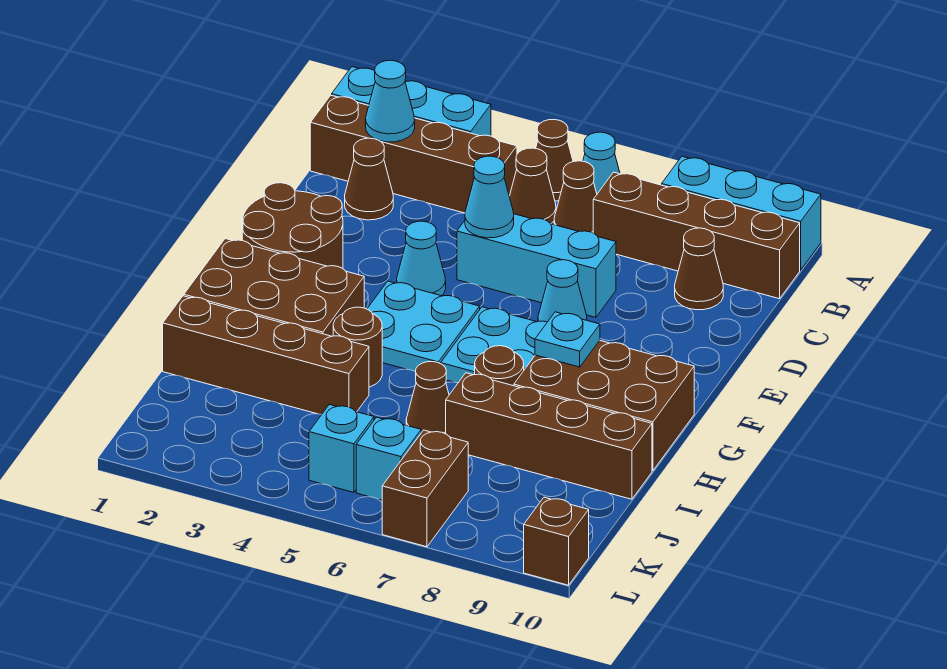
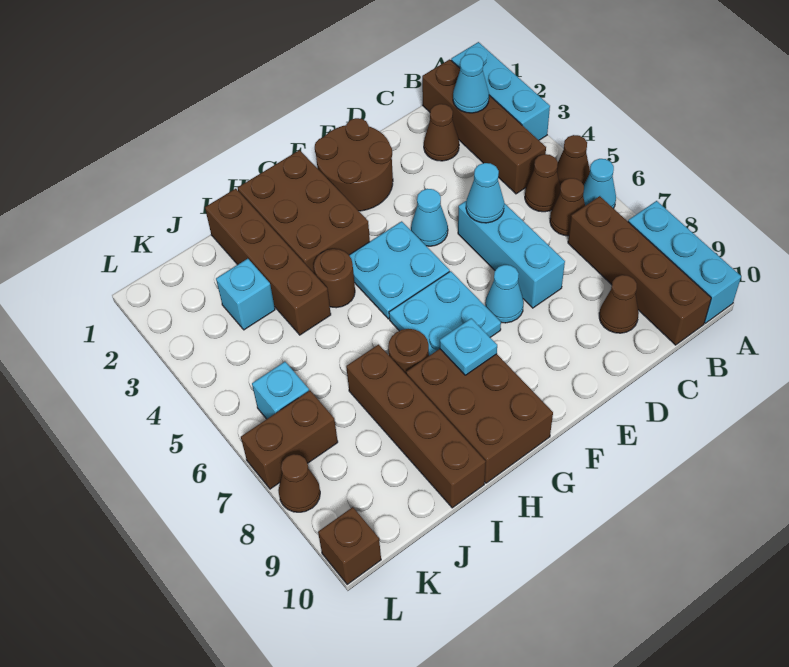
brown cone I6 level 1 -> brown cone L8 level 1
cyan brick K5 level 1 -> cyan brick J3 level 1

